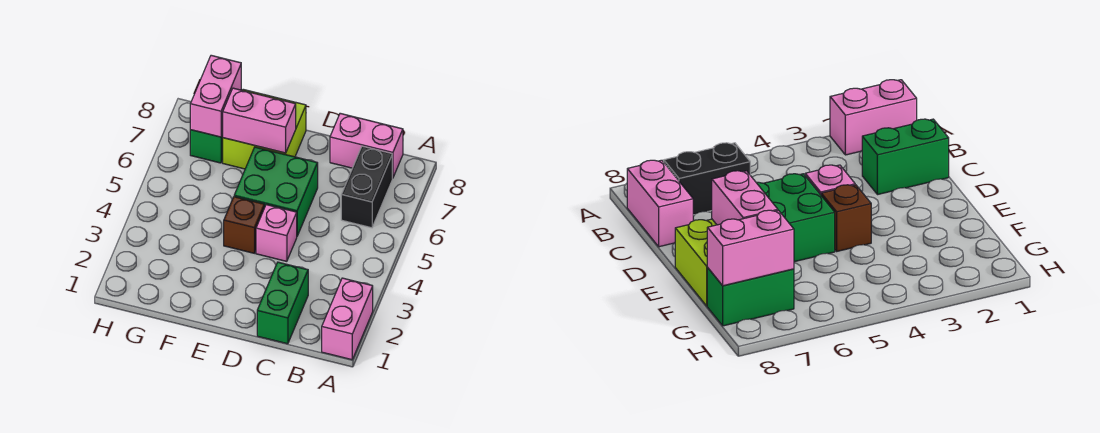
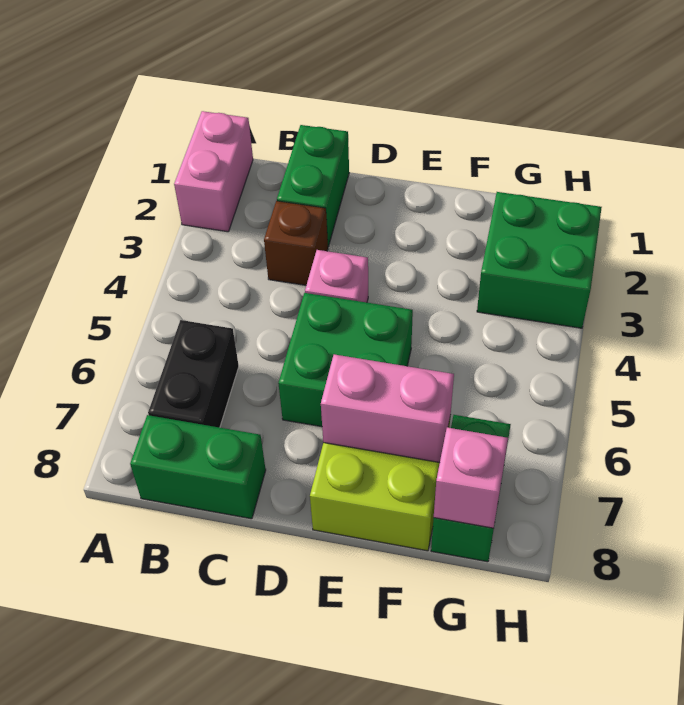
pink brick B8:C8 level 1 -> green brick B8:C8 level 1
brown brick E4 level 1 -> brown brick C3 level 1
none -> green brick G2:H3 level 1
pink brick G7:G8 level 2 -> pink brick G8 level 2

